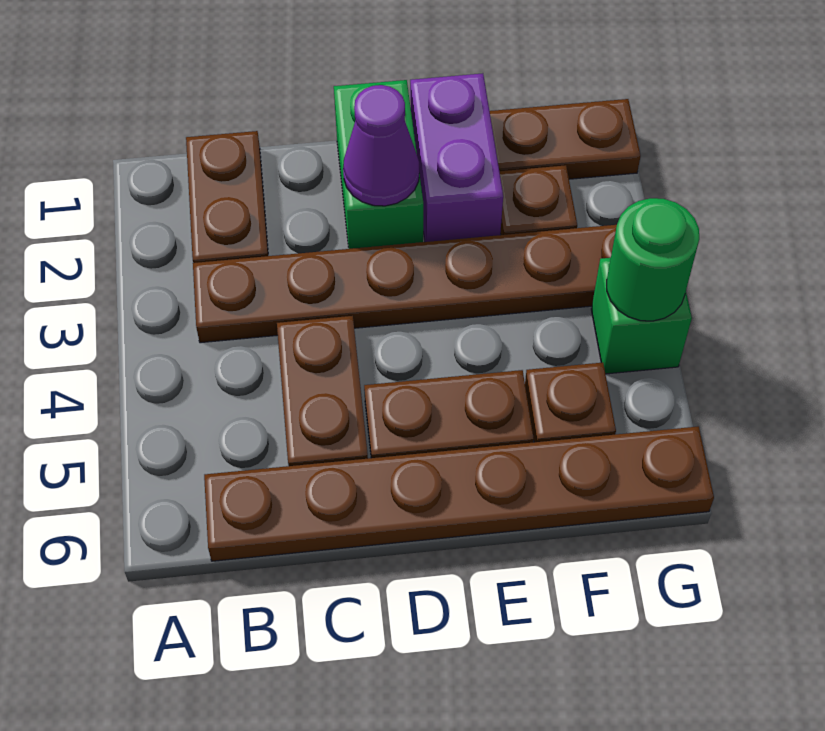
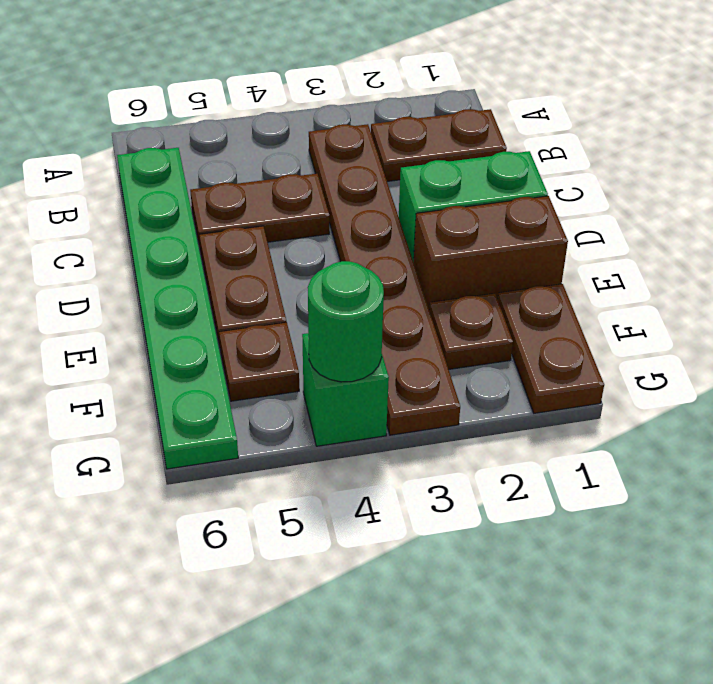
brown plate B6:G6 level 1 -> green plate B6:G6 level 1
purple cone D2 level 2 -> none
purple brick E1:E2 level 1 -> brown brick E1:E2 level 1

